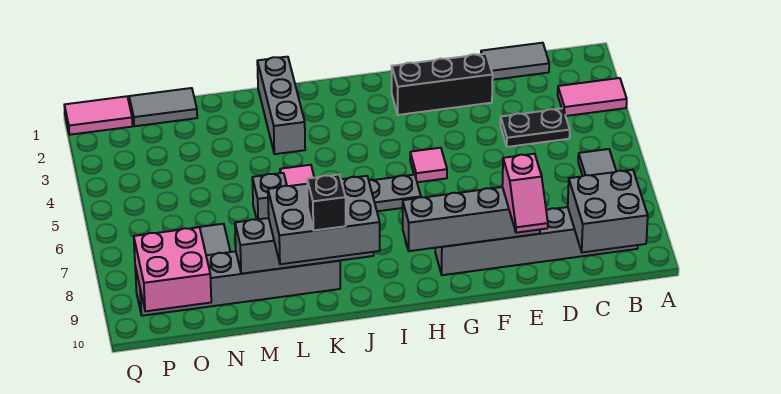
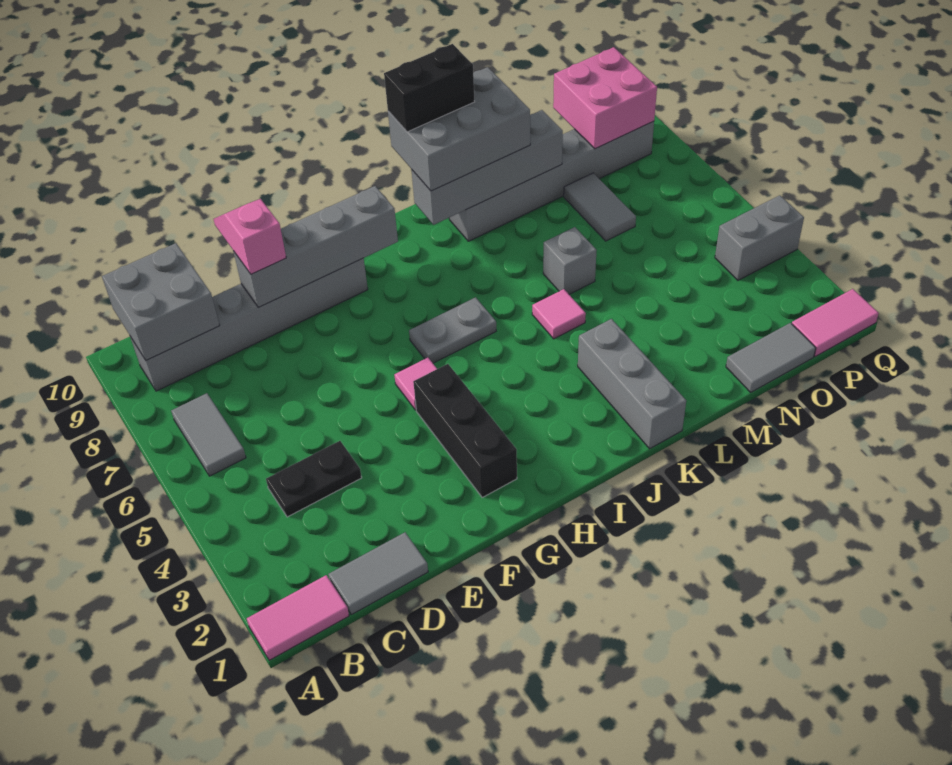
pink tile A3:B3 level 1 -> pink tile A1:B1 level 1
black brick E2:G2 level 1 -> black brick G2:G4 level 1
black brick K10 level 4 -> black brick J10:K10 level 4
none -> grey brick P4:Q4 level 1

